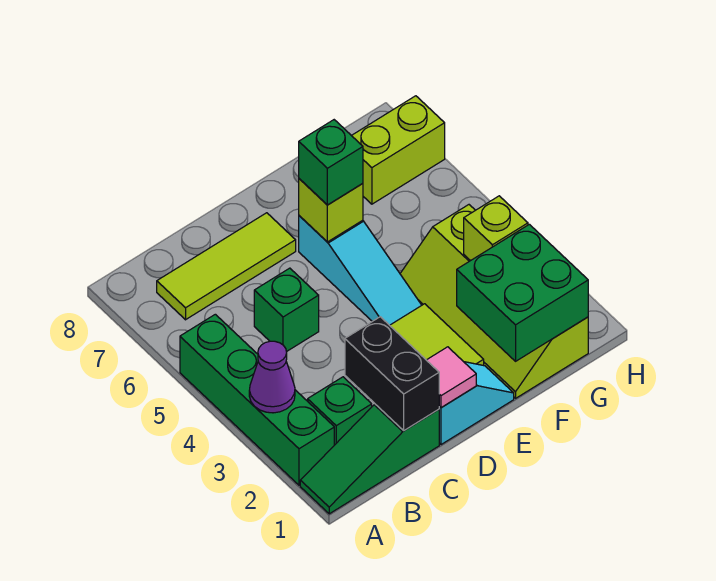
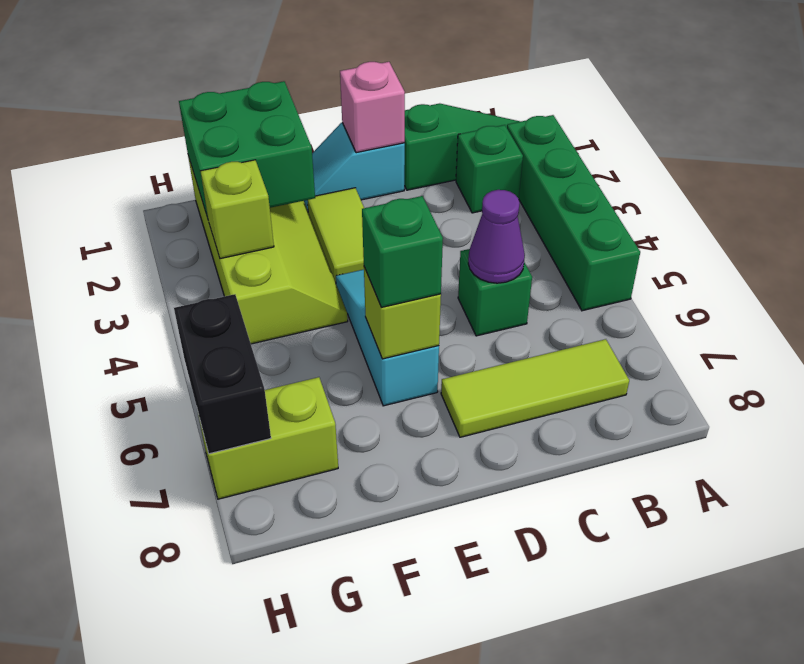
purple cone A3 level 2 -> purple cone C5 level 2
black brick C1:C2 level 2 -> black brick H6:H7 level 2
pink tile D1 level 2 -> pink brick D1 level 2

